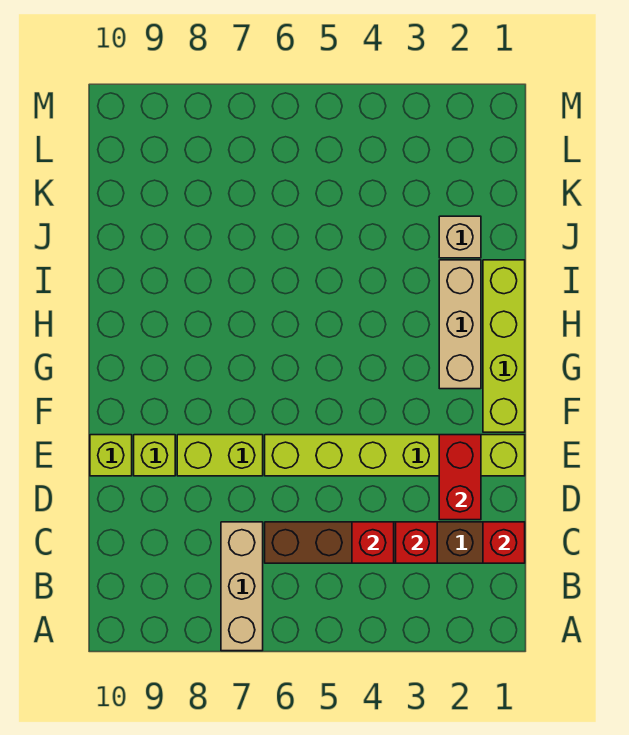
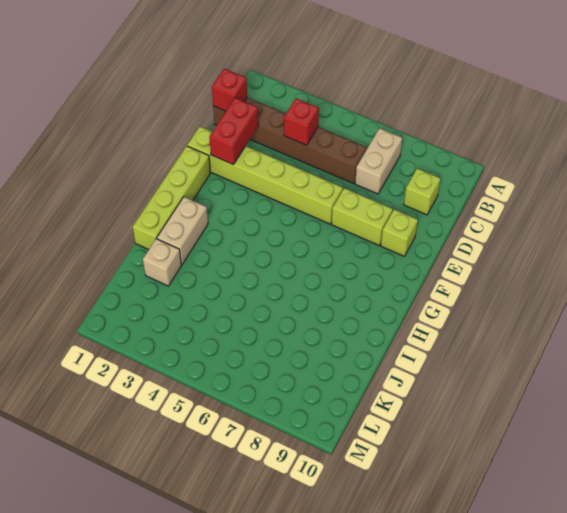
tan brick A7:C7 level 1 -> tan brick B7:C7 level 1
red brick C3 level 2 -> none
lime brick E10 level 1 -> lime brick C9 level 1
tan brick G2:I2 level 1 -> tan brick H2:I2 level 1

